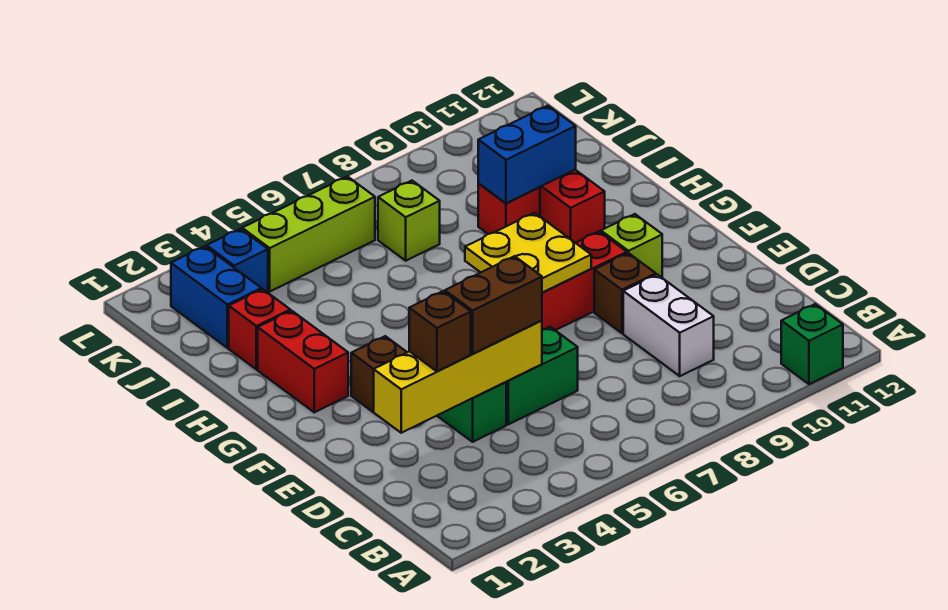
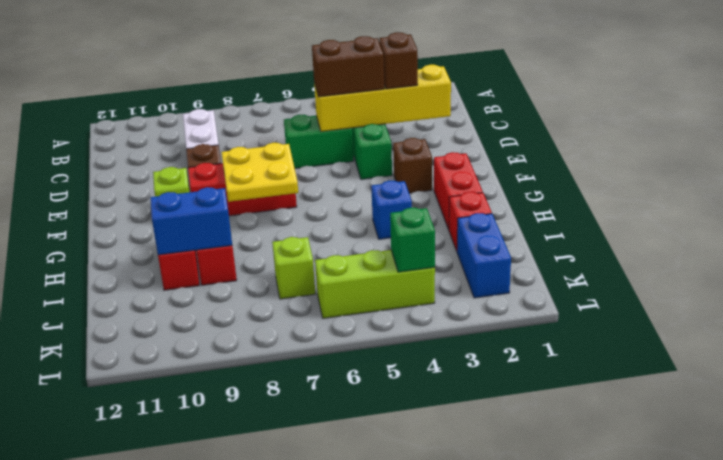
green brick A11 level 1 -> green brick K4 level 2
blue brick K3 level 1 -> blue brick H4 level 1

